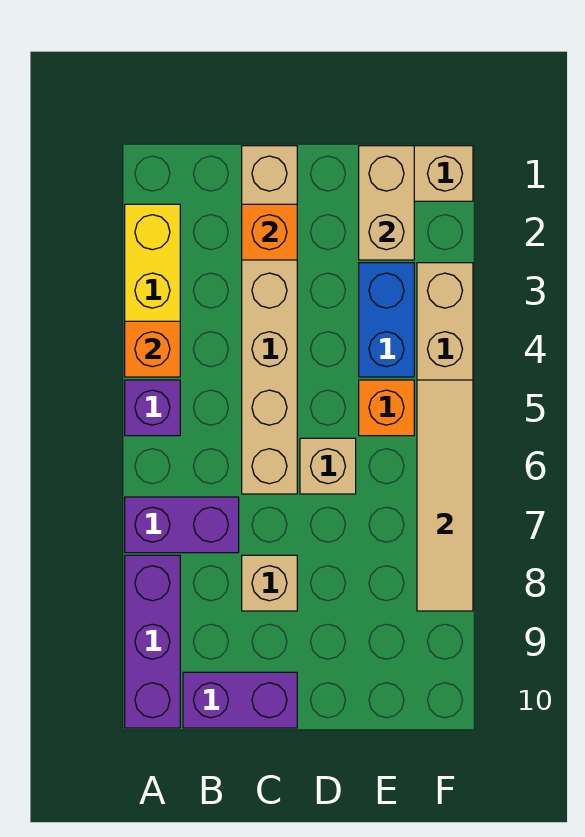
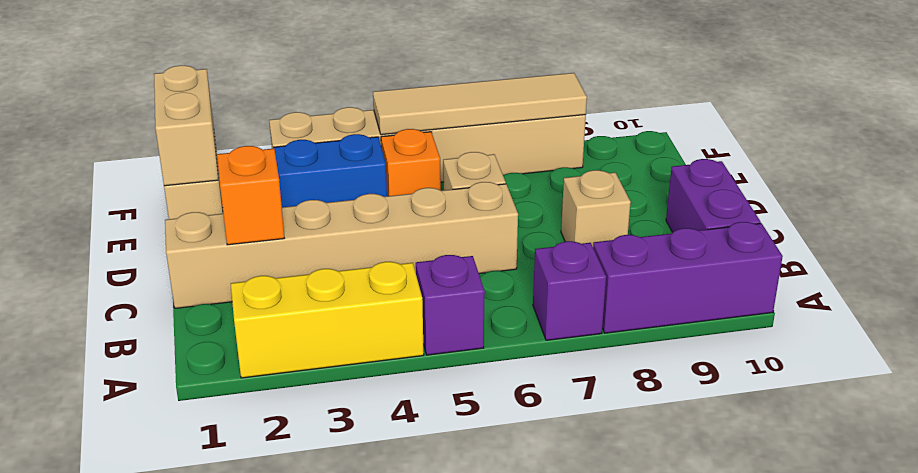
orange brick A4 level 2 -> none
purple brick A7:B7 level 1 -> purple brick A7 level 1
tan brick E1:E2 level 2 -> tan brick E1:F1 level 2

